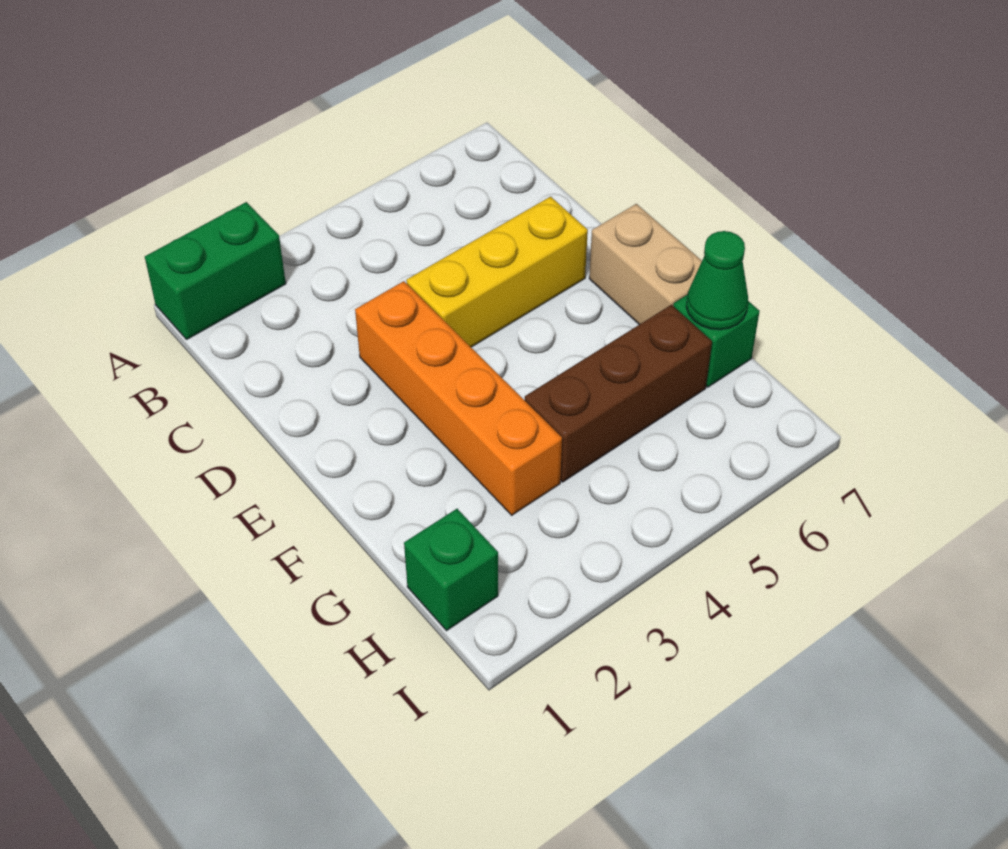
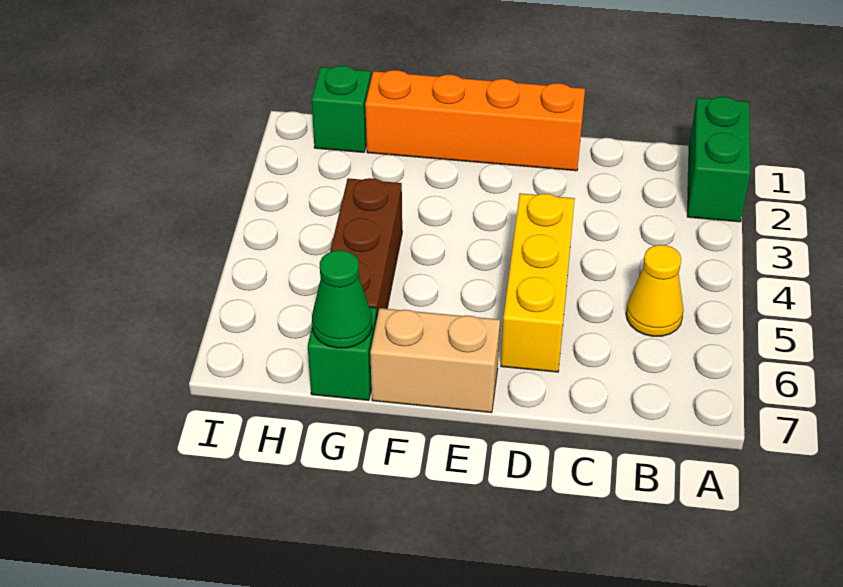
none -> yellow cone B5 level 1
orange brick D3:G3 level 1 -> orange brick D1:G1 level 1

